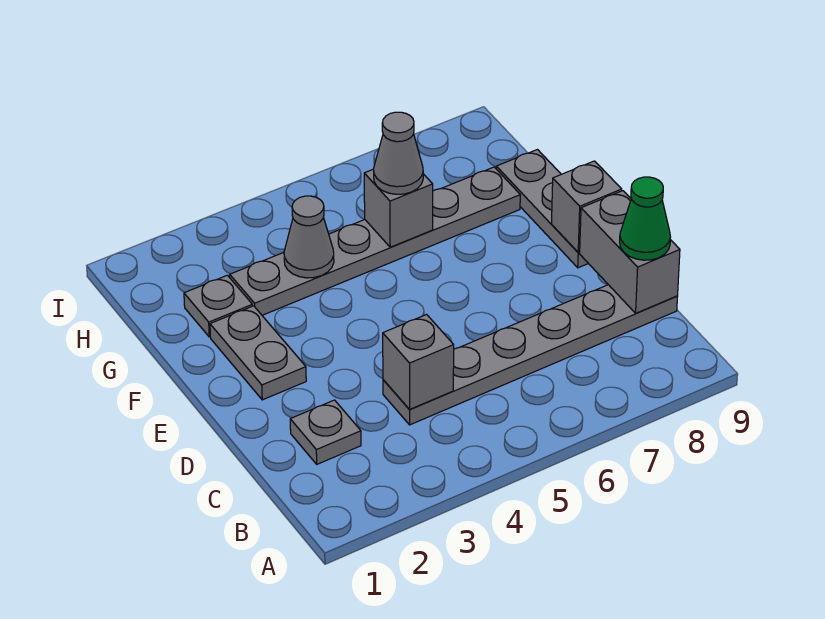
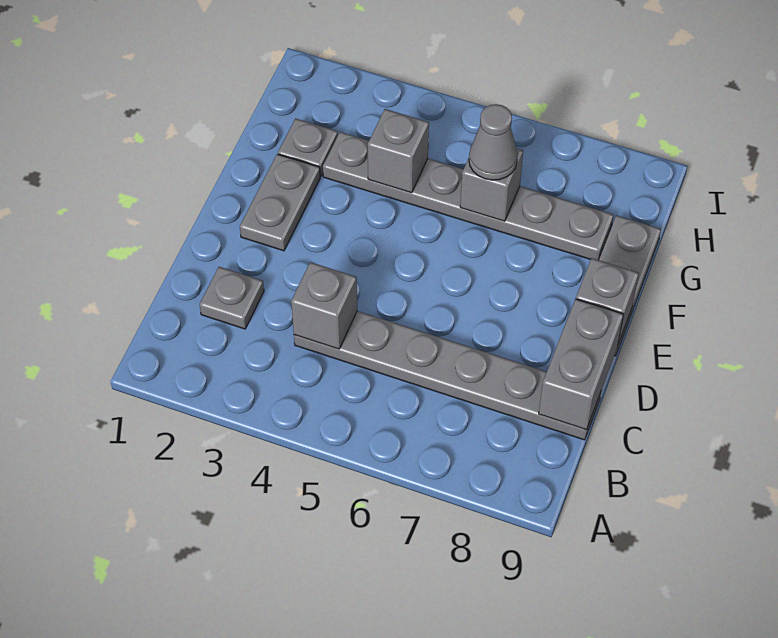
green cone C9 level 3 -> none
grey cone G4 level 2 -> grey brick G4 level 2

